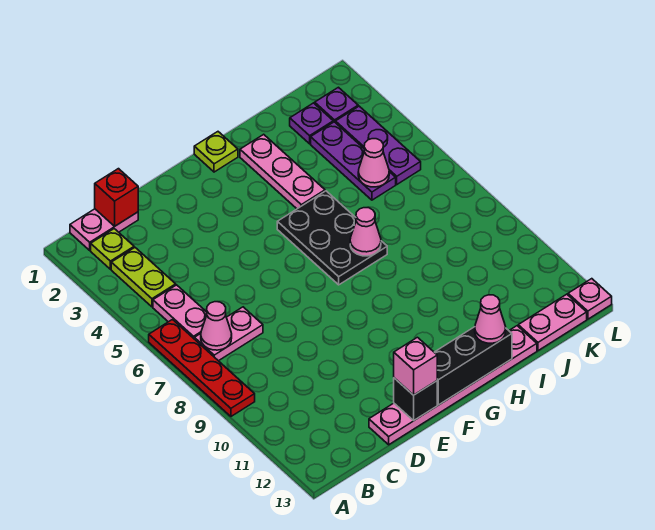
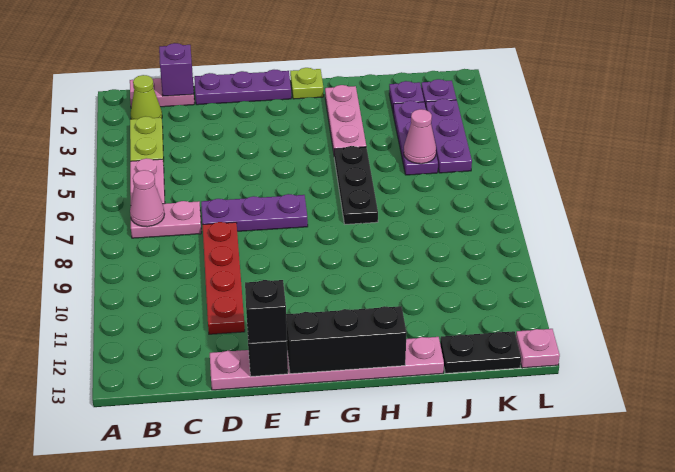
red plate A6:A9 level 1 -> red plate D8:D11 level 1
lime plate B2 level 1 -> lime cone B2 level 1
red brick C1 level 2 -> purple brick C1 level 2
none -> purple plate D1:F1 level 1
none -> purple plate D7:F7 level 1
pink brick E13 level 3 -> black brick E13 level 3
black plate G5:H7 level 1 -> black plate H5:H7 level 1
pink cone H7 level 2 -> none
pink cone H13 level 3 -> none
pink plate J13:K13 level 1 -> black plate J13:K13 level 1

